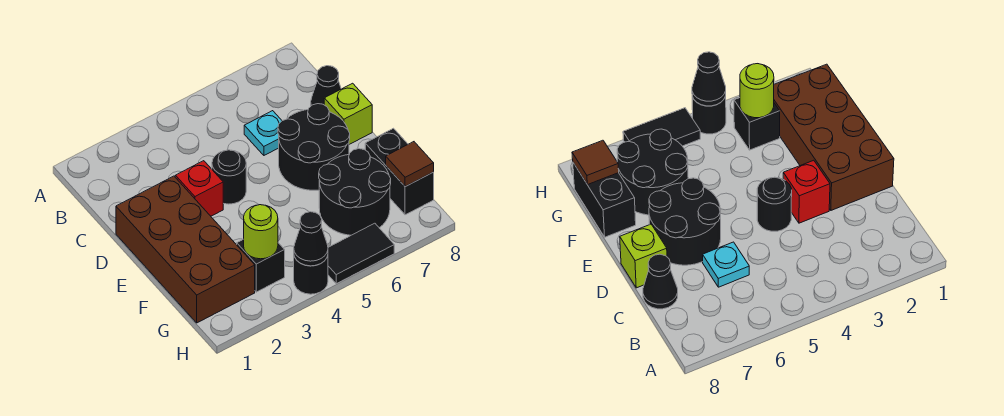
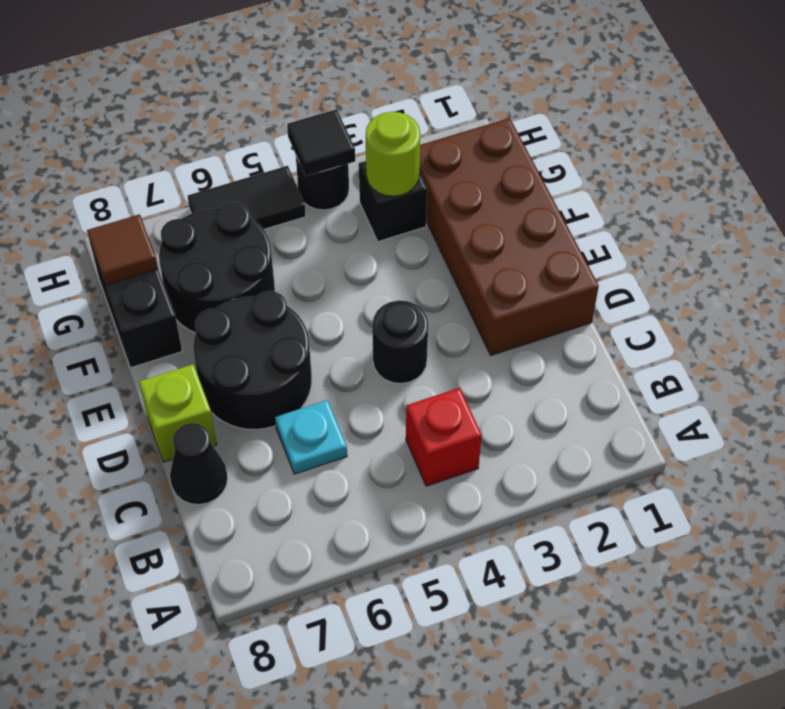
red brick D3 level 1 -> red brick B4 level 1
black cone H4 level 2 -> black tile H4 level 2

